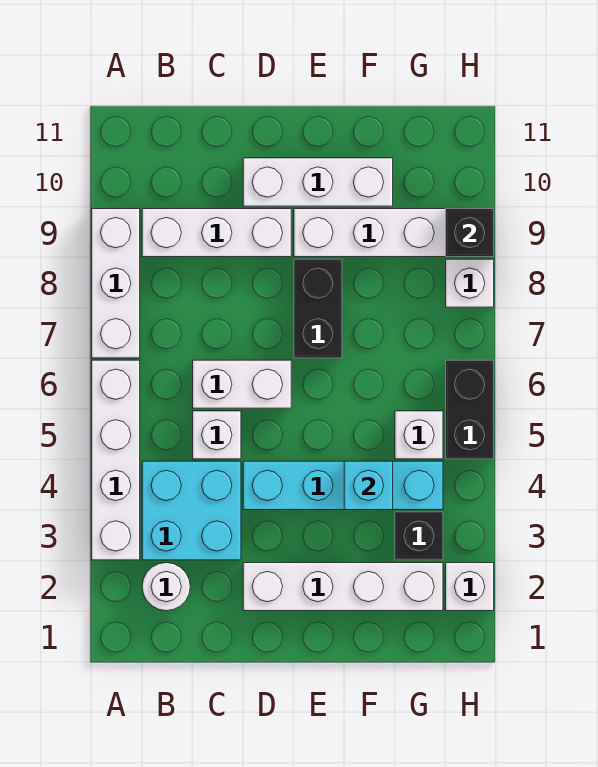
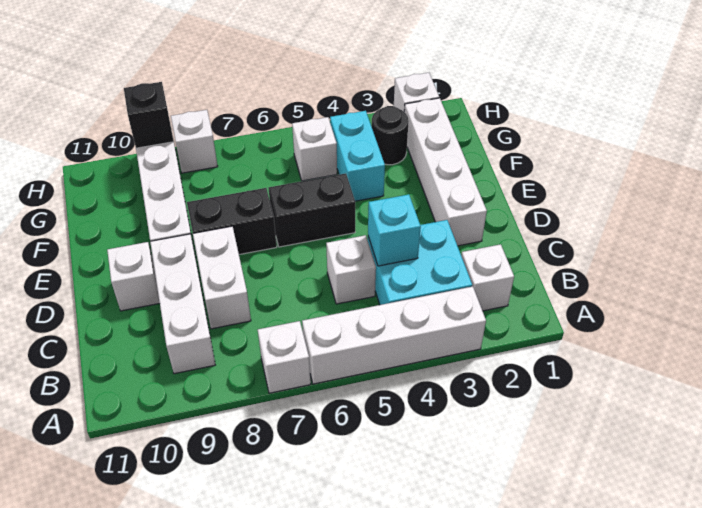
white brick A7:A9 level 1 -> white brick A7 level 1
white round brick B2 level 1 -> white brick B2 level 1
white brick C6:D6 level 1 -> white brick C8:D8 level 1
cyan brick D4:G4 level 1 -> cyan brick F4:G4 level 1
white brick D10:F10 level 1 -> white brick D10 level 1
cyan brick F4 level 2 -> cyan brick C4 level 2
black brick G3 level 1 -> black round brick G3 level 1
black brick H5:H6 level 1 -> black brick E5:E6 level 1

